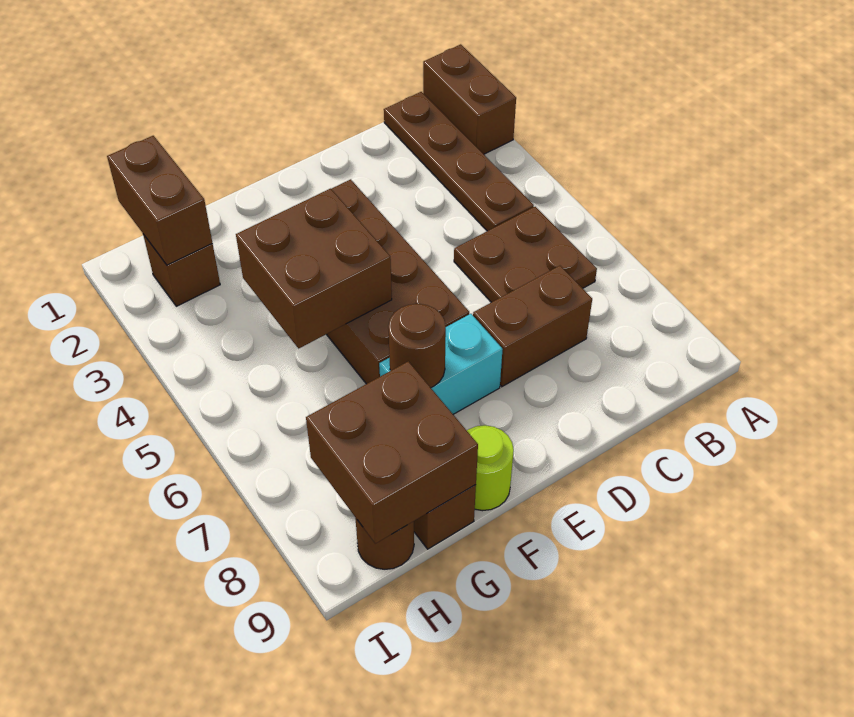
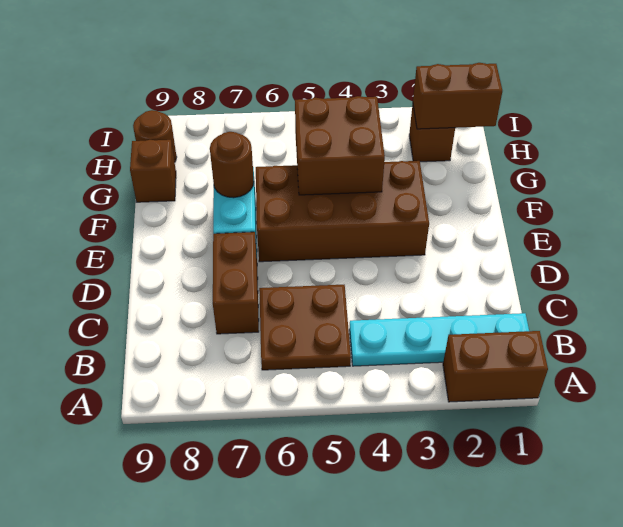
brown plate B1:B4 level 1 -> cyan plate B1:B4 level 1
lime round brick F9 level 1 -> none
brown brick G8:H9 level 2 -> none

